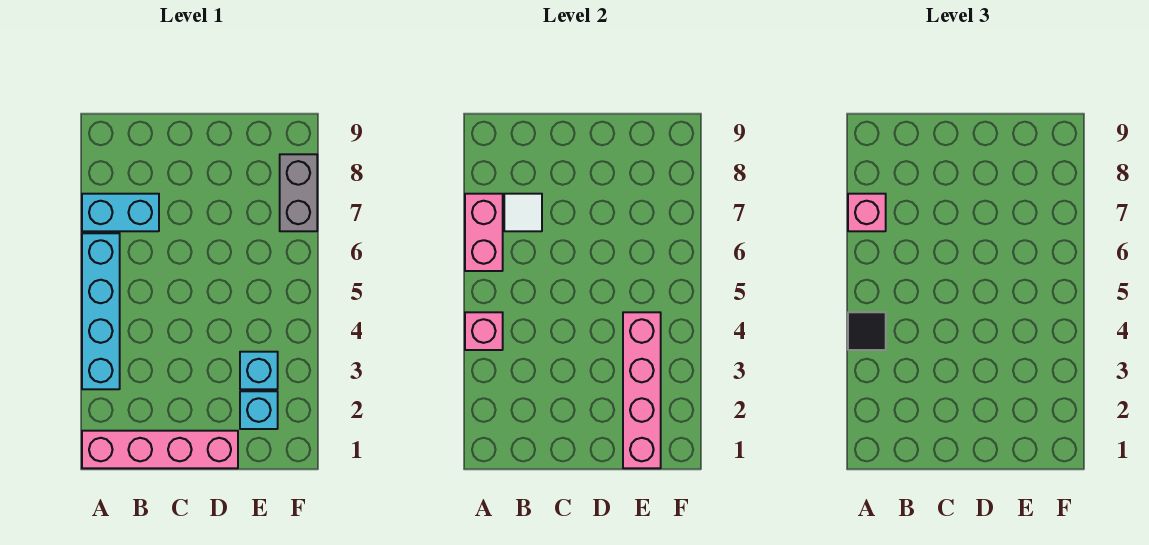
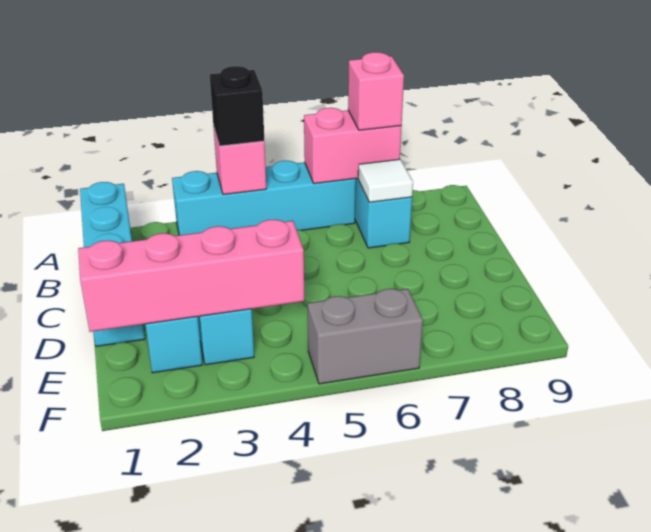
pink brick A1:D1 level 1 -> cyan brick A1:D1 level 1
black tile A4 level 3 -> black brick A4 level 3
grey brick F7:F8 level 1 -> grey brick F5:F6 level 1

